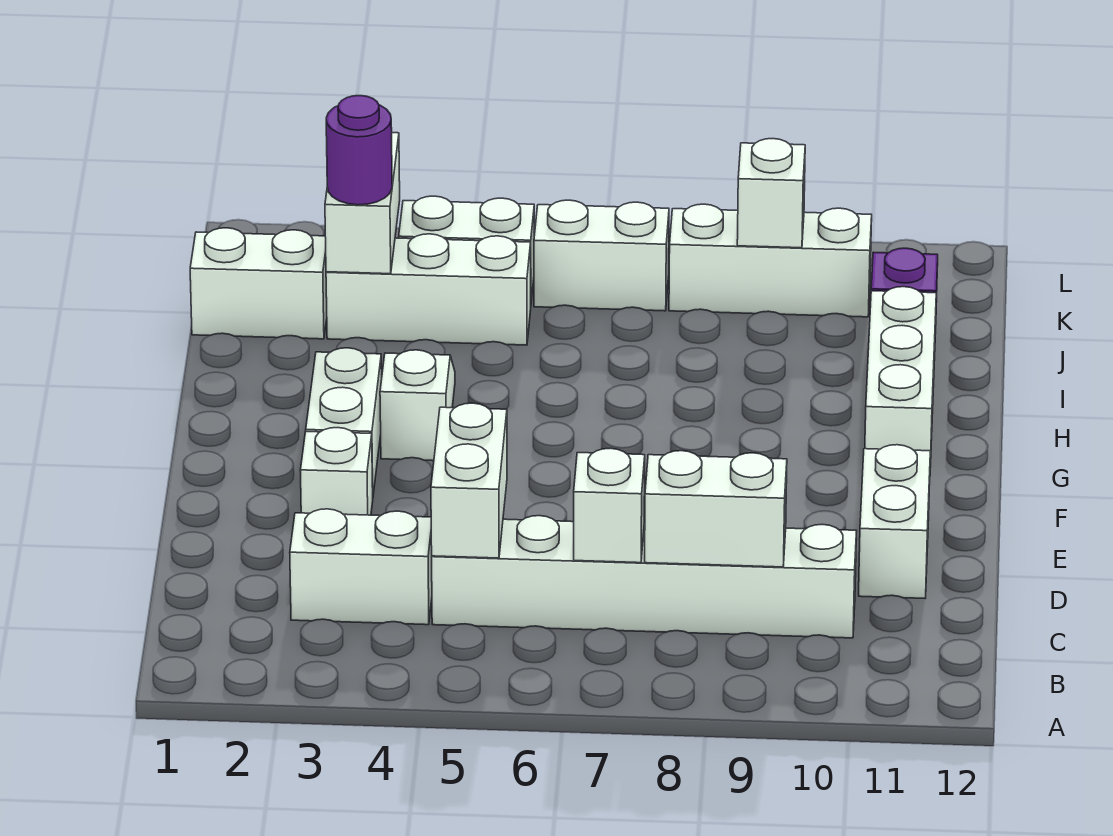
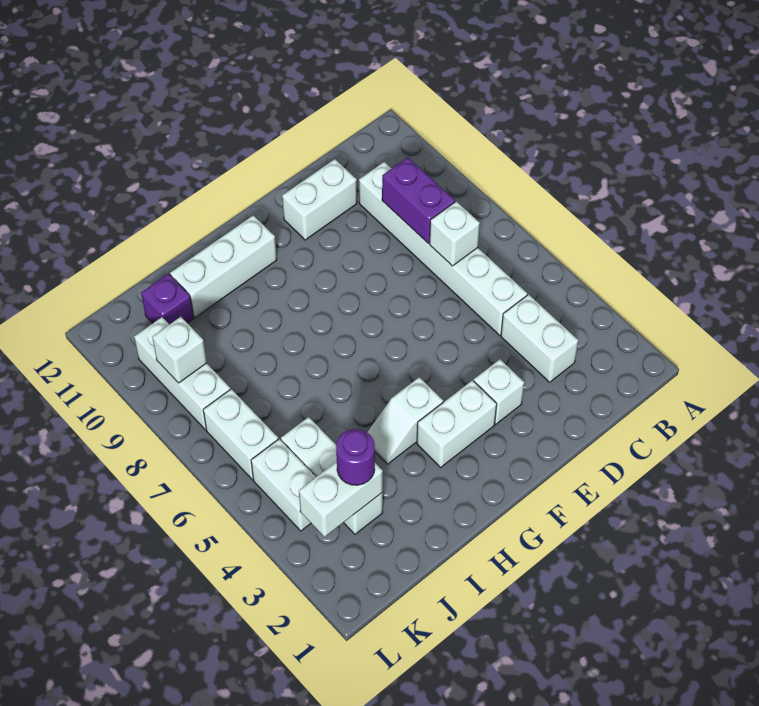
white brick C5:D5 level 2 -> none
white brick C8:C9 level 2 -> purple brick C8:C9 level 2
white brick J1:J2 level 1 -> none

